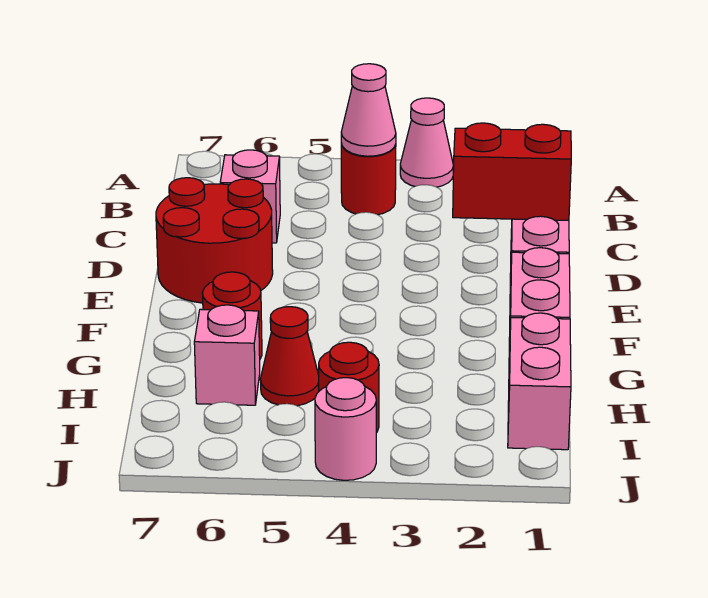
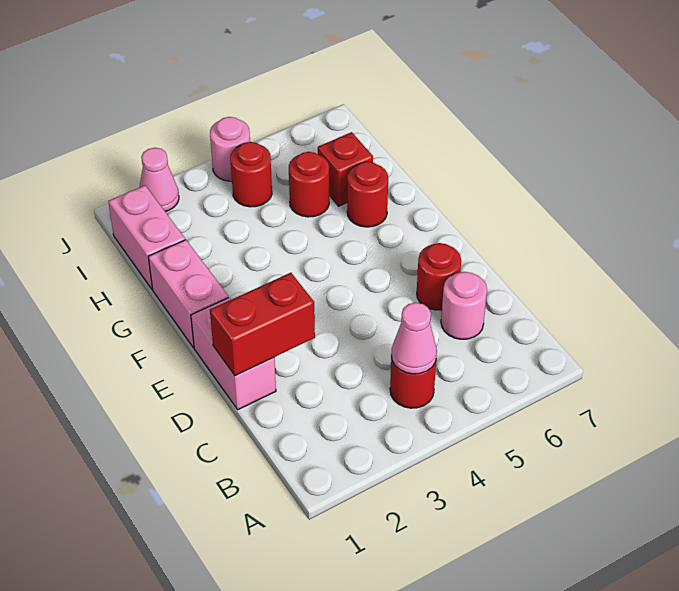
pink cone A3 level 1 -> pink cone J2 level 1
pink brick C6 level 1 -> pink round brick C6 level 1
red round brick D6:E7 level 1 -> red round brick D6 level 1
red cone H5 level 1 -> red round brick H5 level 1
pink brick H6 level 1 -> red brick H6 level 1

